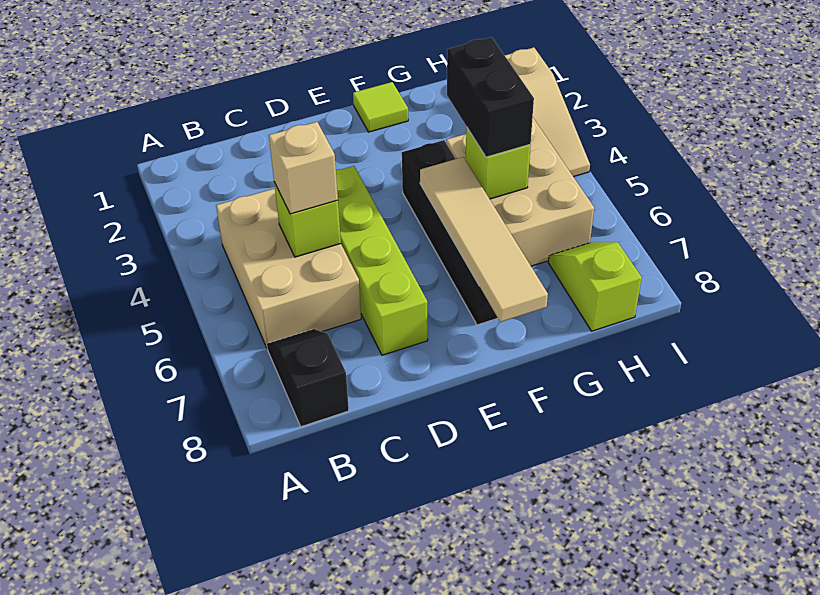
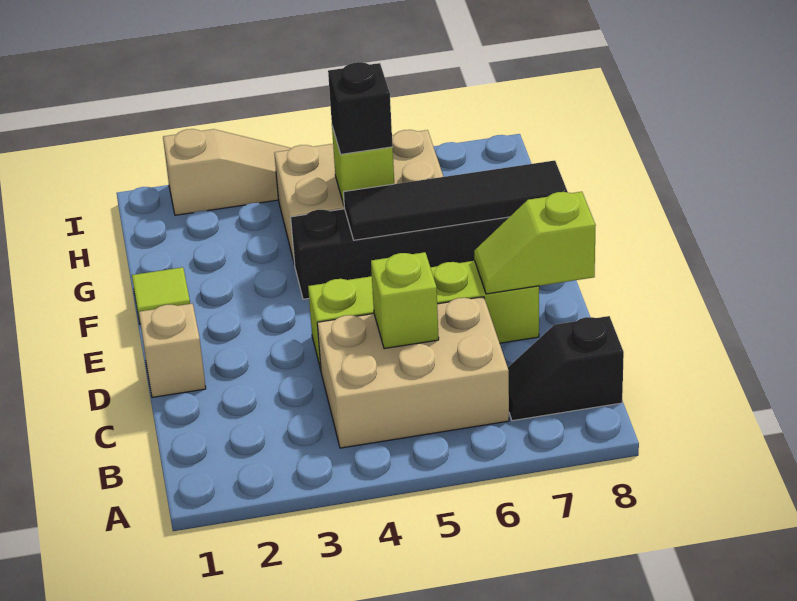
tan brick C5 level 3 -> tan brick D1 level 1
tan tile F5:F8 level 2 -> black tile F5:F8 level 2
black brick G4:G5 level 3 -> black brick G5 level 3
lime slope H7:H8 level 1 top 8 -> lime slope D7:D8 level 2 top 8

